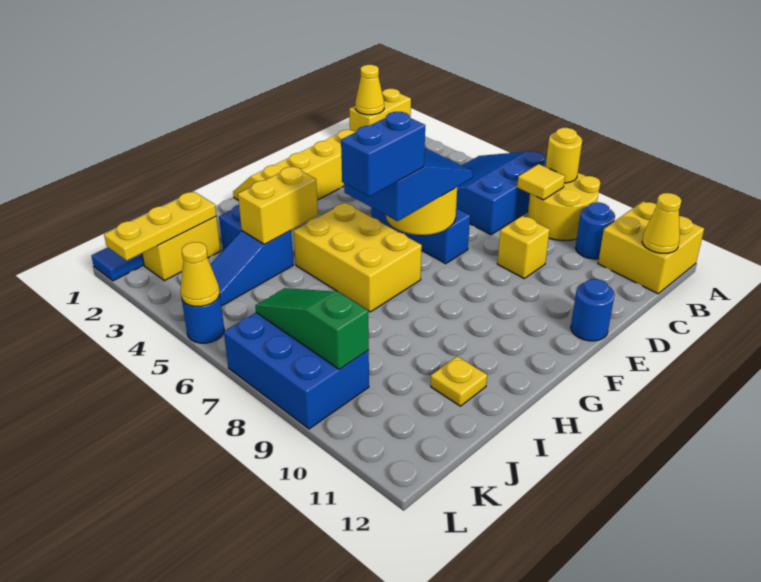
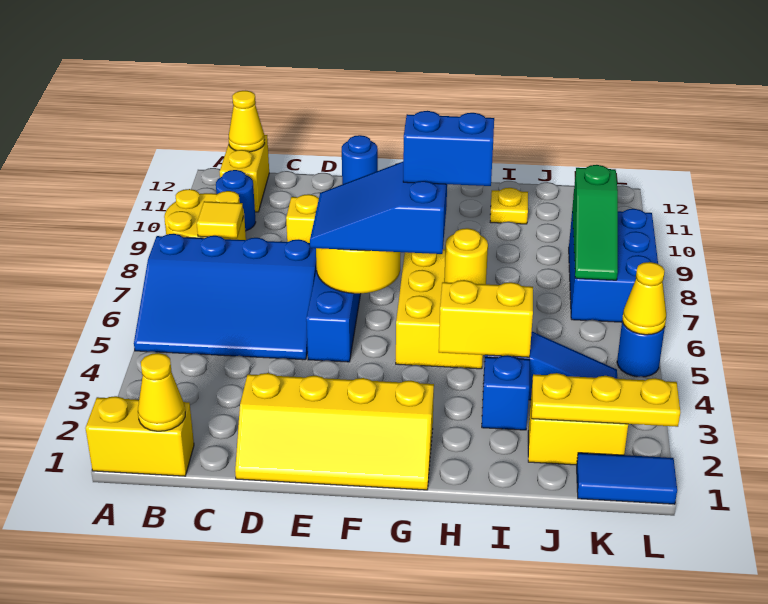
blue slope A5:C7 level 1 top 7 -> blue slope A5:D7 level 1 top 7
yellow round brick A8 level 2 -> yellow round brick H6 level 2
yellow brick A11:B12 level 1 -> yellow brick B11:B12 level 1

